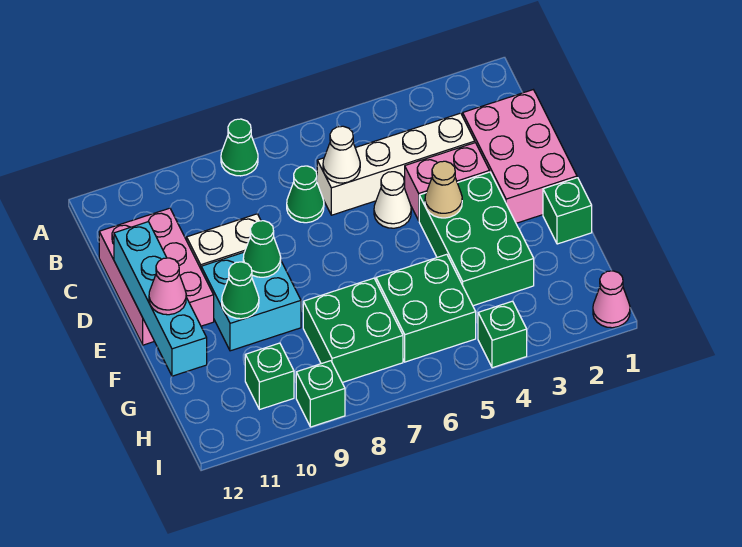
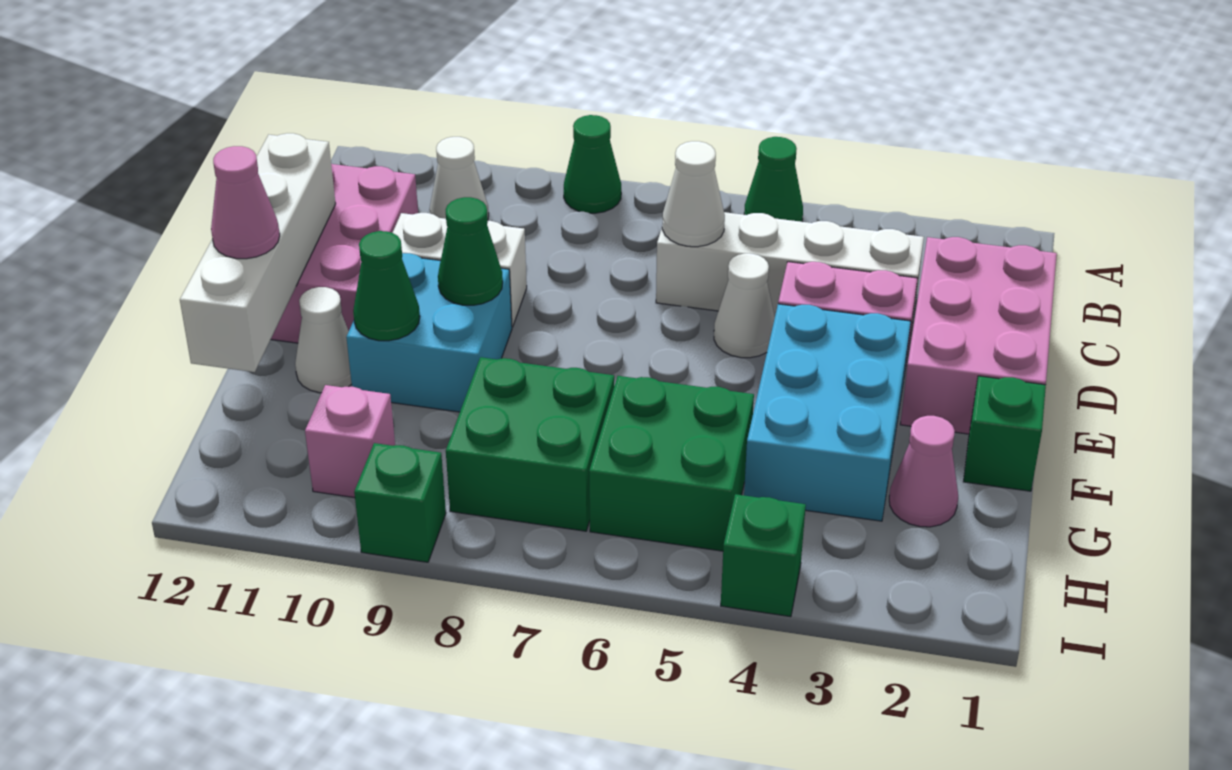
none -> white cone B10 level 1
green cone C7 level 1 -> green cone A5 level 1
cyan brick D12:G12 level 2 -> white brick D12:G12 level 2
green brick E3:G4 level 1 -> cyan brick E3:G4 level 1
tan cone E4 level 2 -> none
none -> white cone F11 level 1
green brick H10 level 1 -> pink brick H10 level 1
pink cone I1 level 1 -> pink cone G2 level 1

